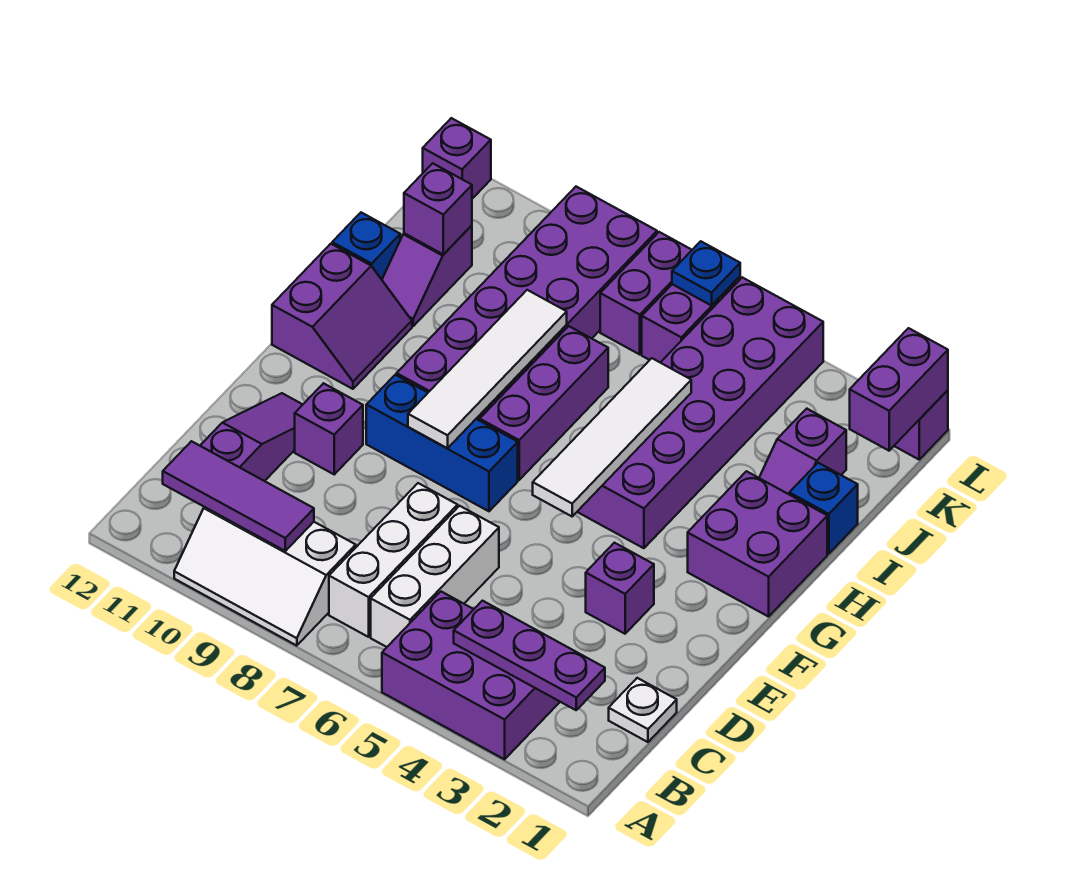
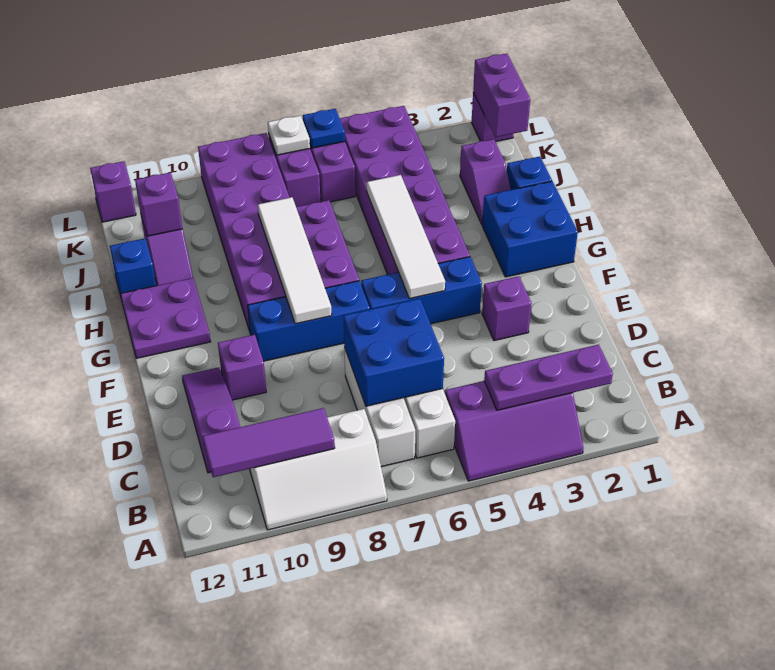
purple brick A3:B5 level 1 -> purple slope A3:B5 level 1 top B
white plate C1 level 1 -> white plate L7 level 2
none -> blue brick C6:D7 level 2
none -> blue brick F4:F6 level 1
purple brick G1:H2 level 1 -> blue brick G1:H2 level 1
purple slope G11:H12 level 1 top 12 -> purple plate G11:H12 level 1

